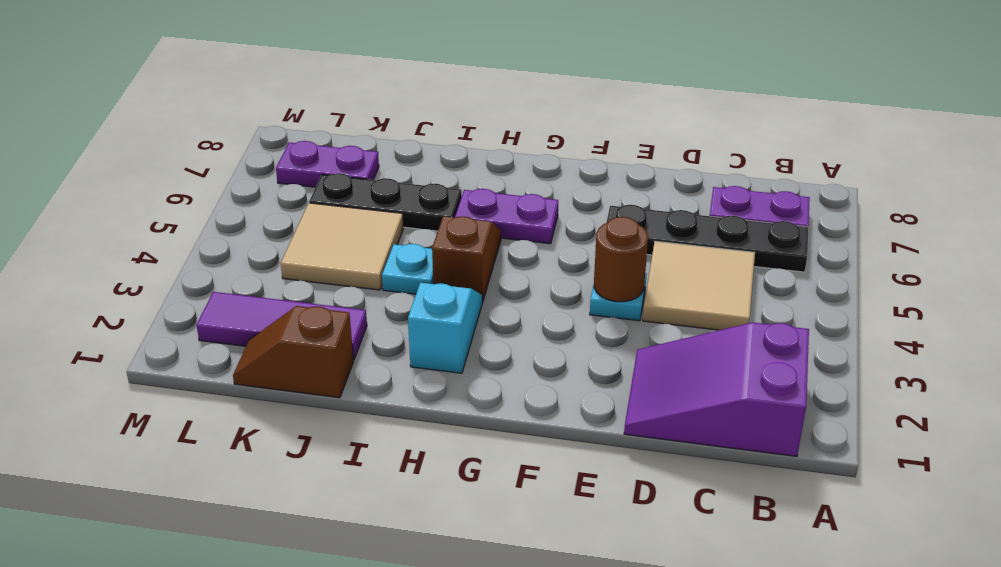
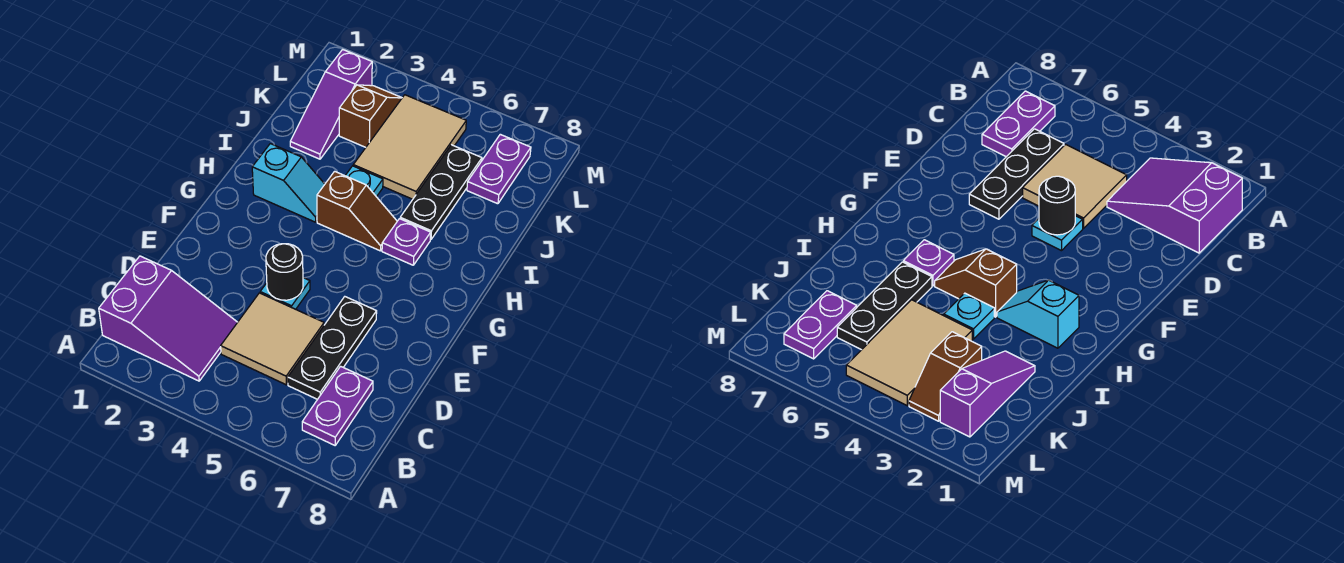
purple slope B1:D2 level 1 top B -> purple slope B1:C3 level 1 top 1
black plate B6:E6 level 1 -> black plate C6:E6 level 1
brown round brick E4 level 2 -> black round brick E4 level 2
purple plate G6:H6 level 1 -> purple plate H6 level 1
brown slope J1:K1 level 1 top J -> brown slope K3:L3 level 1 top K
purple tile J2:L2 level 1 -> purple slope J2:L2 level 1 top L
tan tile J4:K5 level 1 -> tan tile J4:L5 level 1

